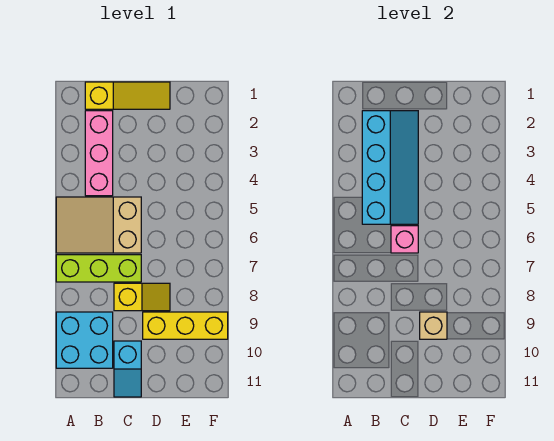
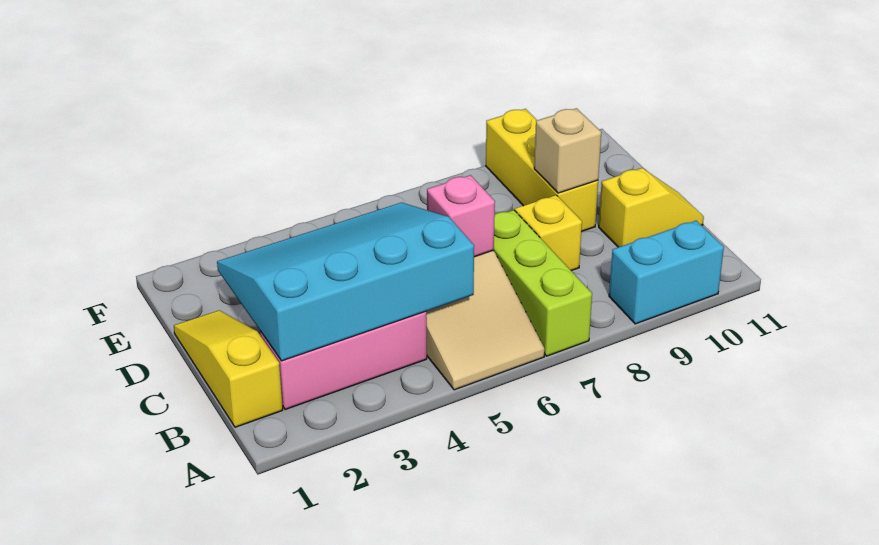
cyan brick A9:B10 level 1 -> cyan brick A9:A10 level 1
cyan slope B2:C5 level 2 top B -> cyan slope B2:D5 level 2 top B
cyan slope C10:C11 level 1 top 10 -> yellow slope C10:C11 level 1 top 10

